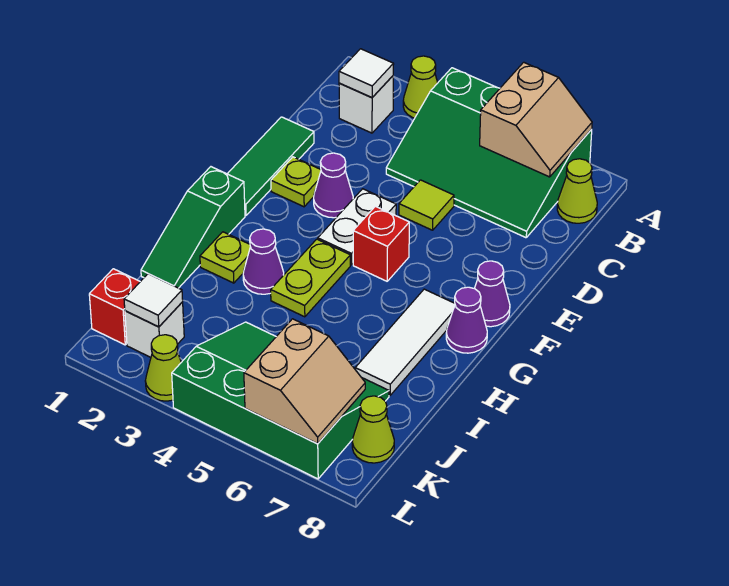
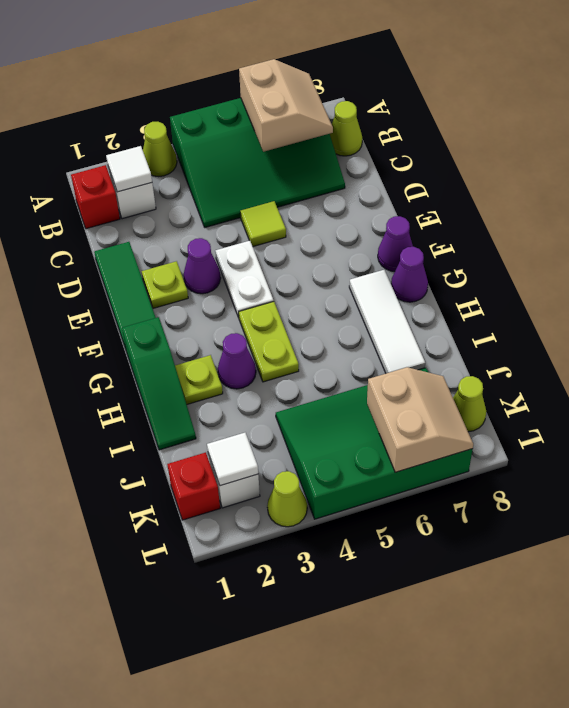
red brick F5 level 1 -> red brick B1 level 1

